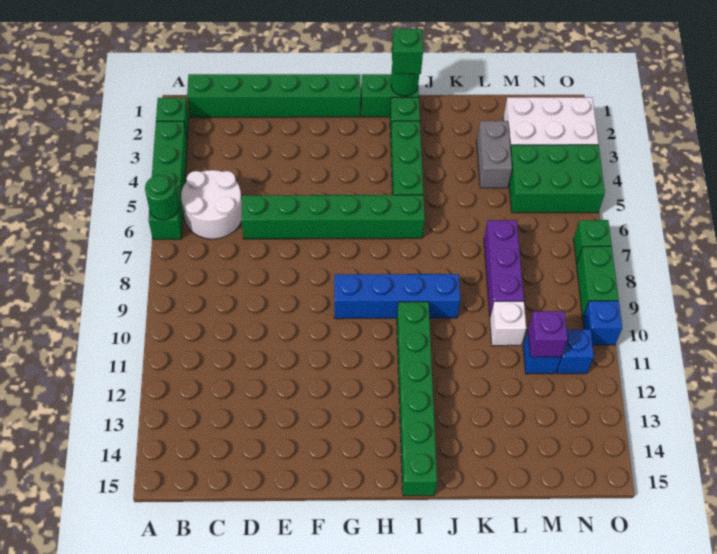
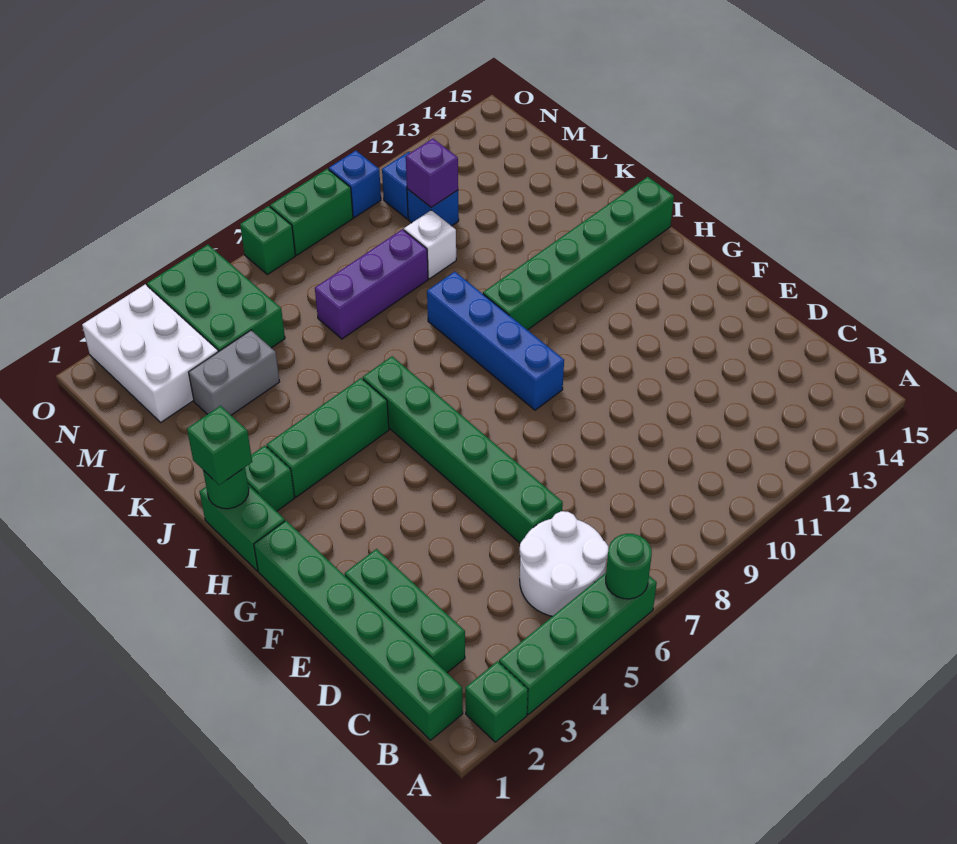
none -> green brick C2:E2 level 1

